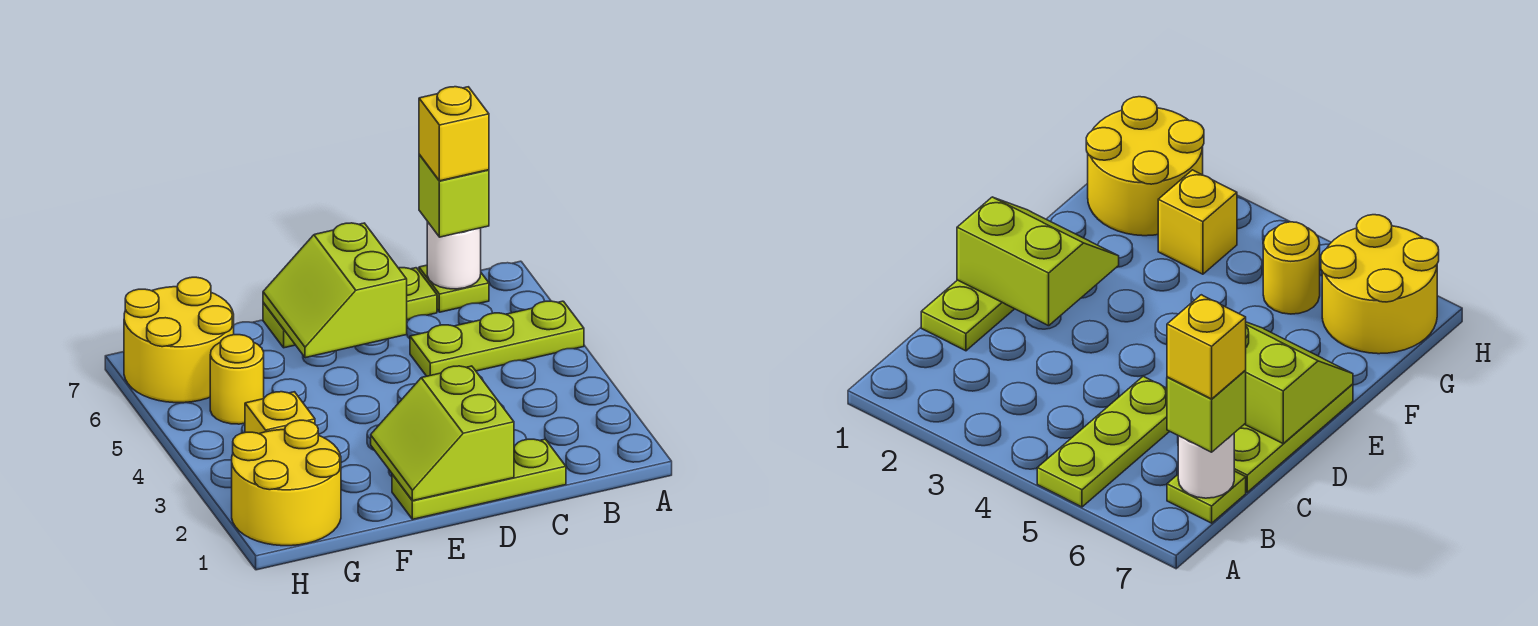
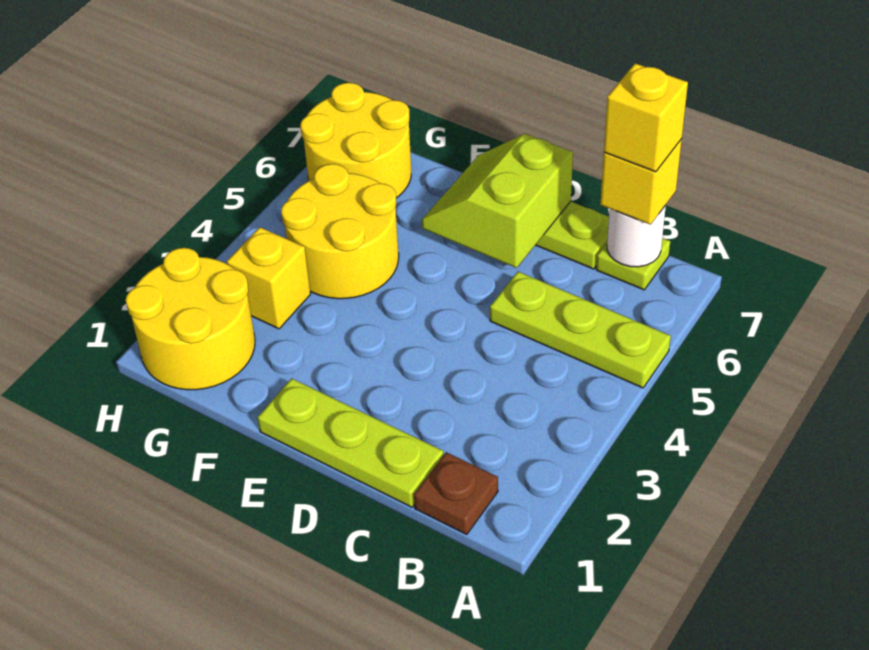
none -> brown plate B1 level 1
lime brick B7 level 3 -> yellow brick B7 level 3
lime slope D1:E2 level 2 top D -> none
yellow round brick G5 level 1 -> yellow round brick F4:G5 level 1

